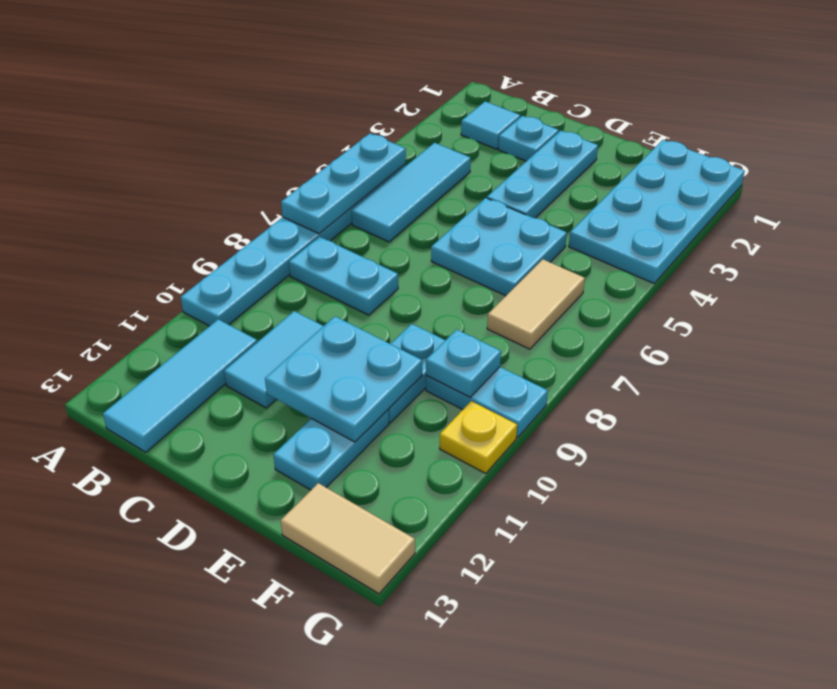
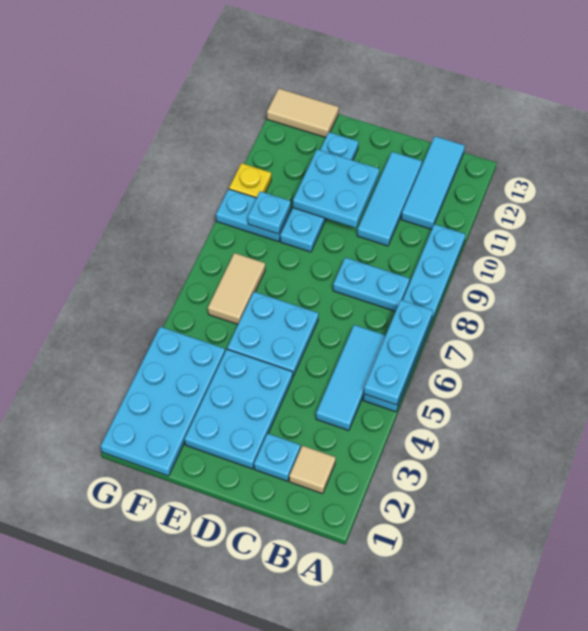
cyan tile B2 level 1 -> tan tile B2 level 1
cyan tile C10:C11 level 1 -> cyan tile C10:C12 level 1
cyan plate D2:D4 level 1 -> cyan plate D2:E4 level 1

